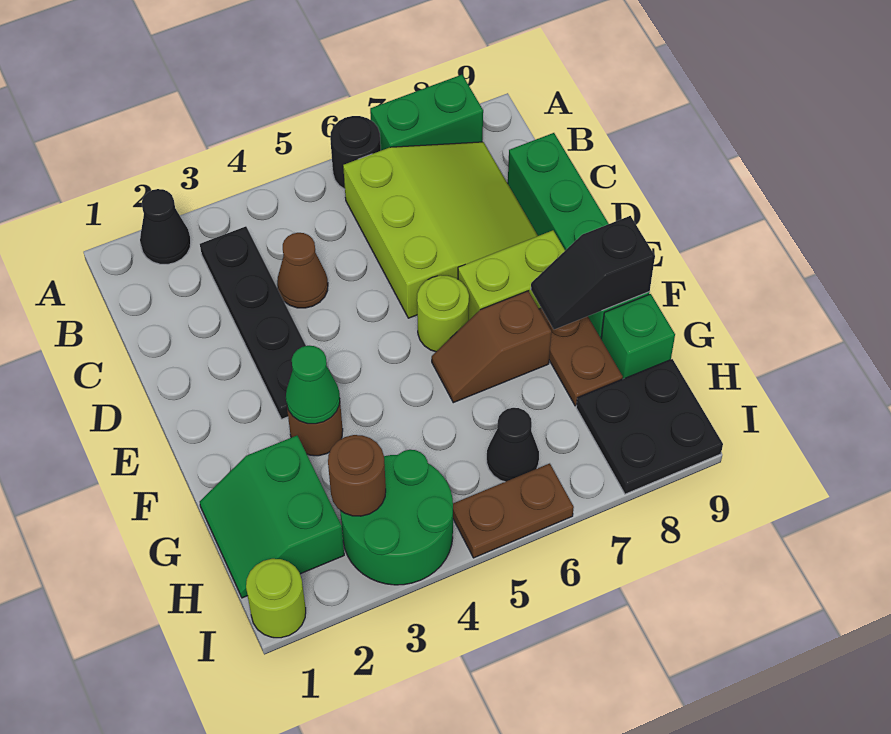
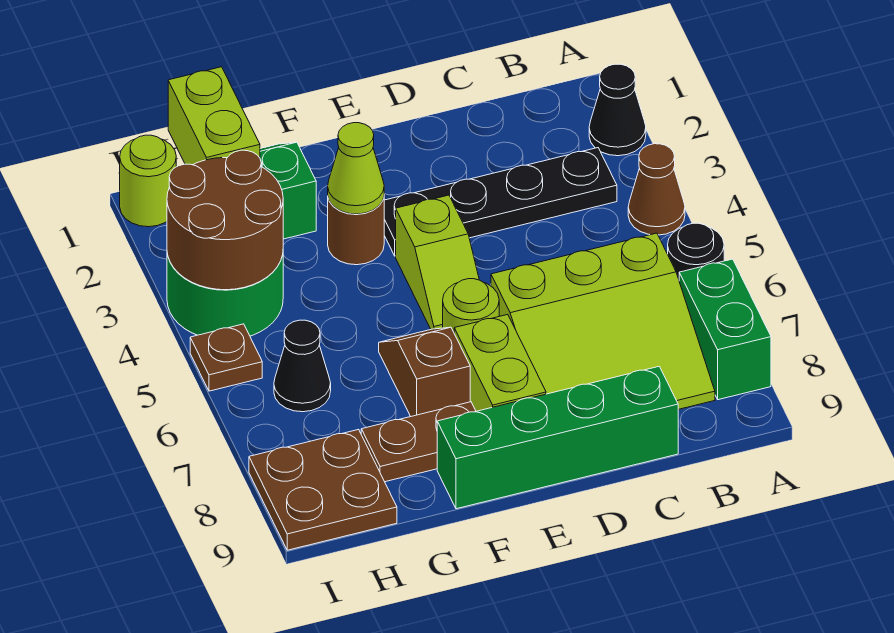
brown cone C4 level 1 -> brown cone A4 level 1
none -> lime slope E4:E5 level 1 top 4
green cone F3 level 2 -> lime cone F3 level 2
black slope F8:F9 level 2 top 9 -> none
green brick G9 level 1 -> none
none -> lime brick H1:H2 level 2
brown round brick H3 level 2 -> brown round brick H3:I4 level 2
black plate H8:I9 level 1 -> brown plate H8:I9 level 1
brown plate I5:I6 level 1 -> brown plate I5 level 1

